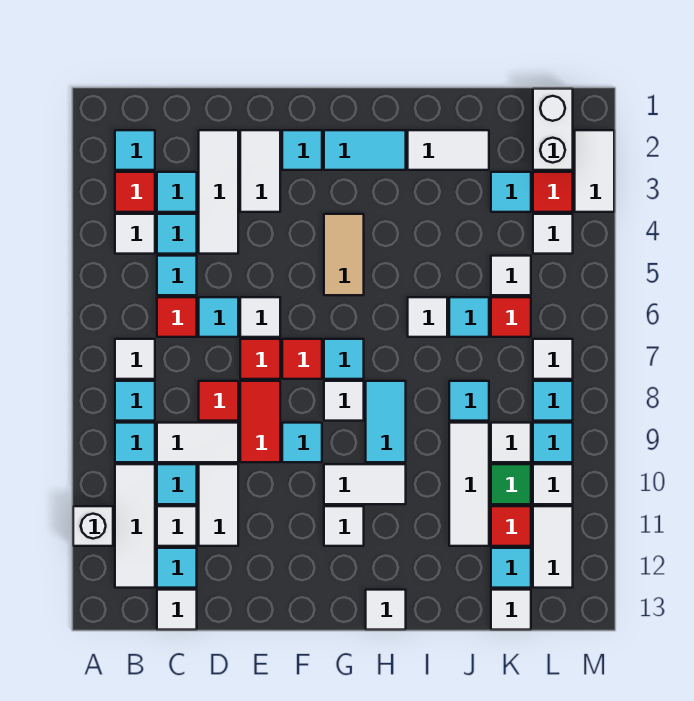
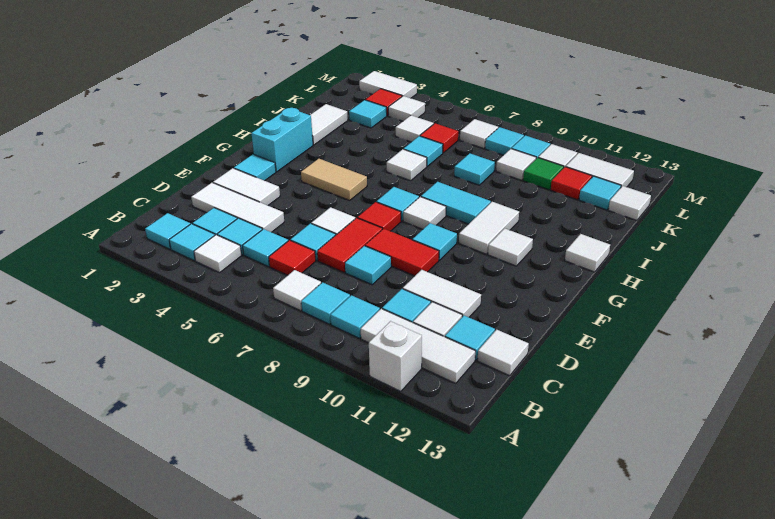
red tile B3 level 1 -> cyan tile B3 level 1
white tile C9:D9 level 1 -> none
red tile D8 level 1 -> cyan tile D8 level 1
red tile E7 level 1 -> red tile D7:E7 level 1
cyan tile G2:H2 level 1 -> cyan brick G2:H2 level 1
white tile J9:J11 level 1 -> none
white brick L1:L2 level 1 -> none

